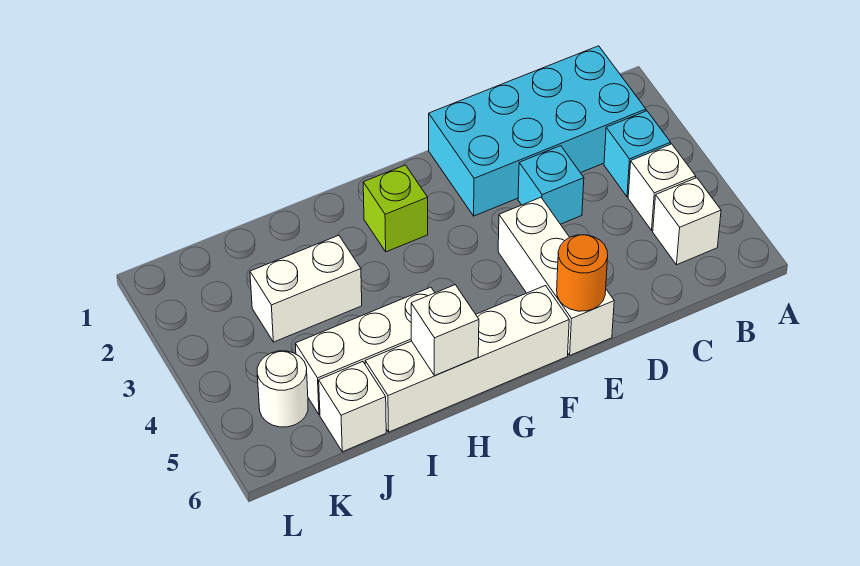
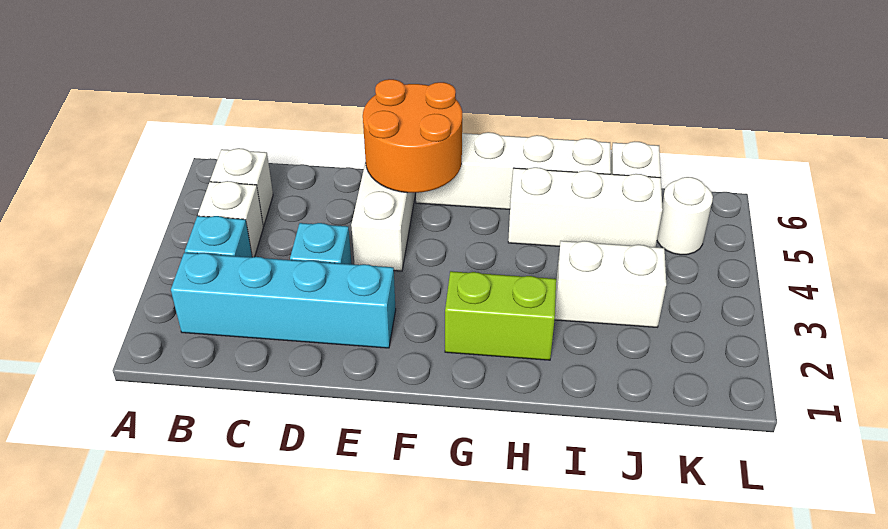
cyan brick B1:E2 level 1 -> cyan brick B2:E2 level 1
orange round brick E6 level 2 -> orange round brick E5:F6 level 2
lime brick G2 level 1 -> lime brick G2:H2 level 1
white brick H6 level 2 -> none

